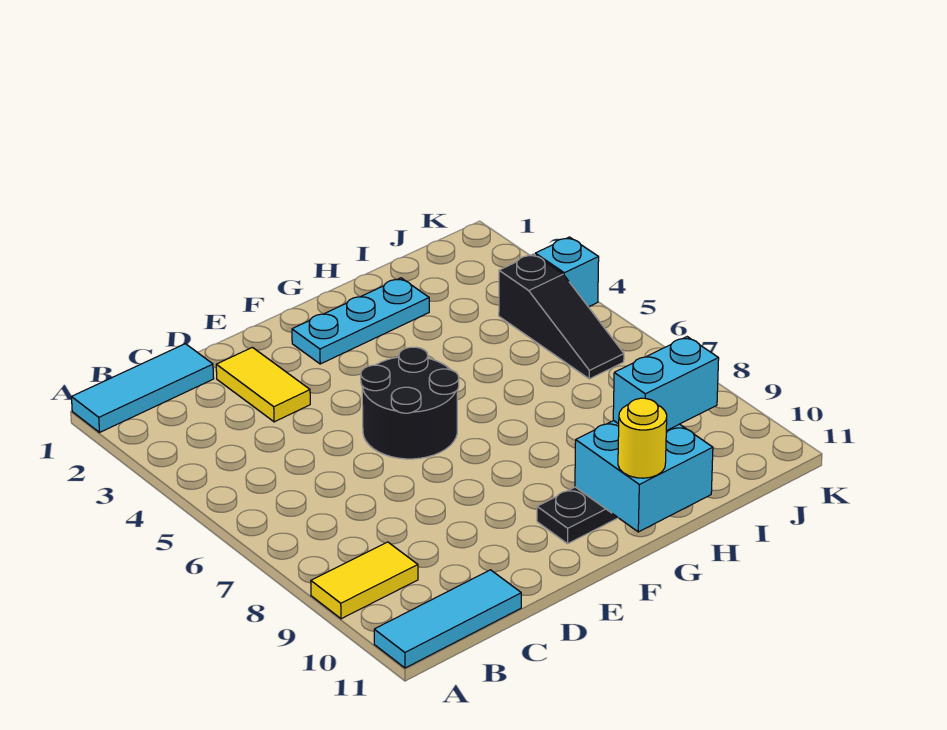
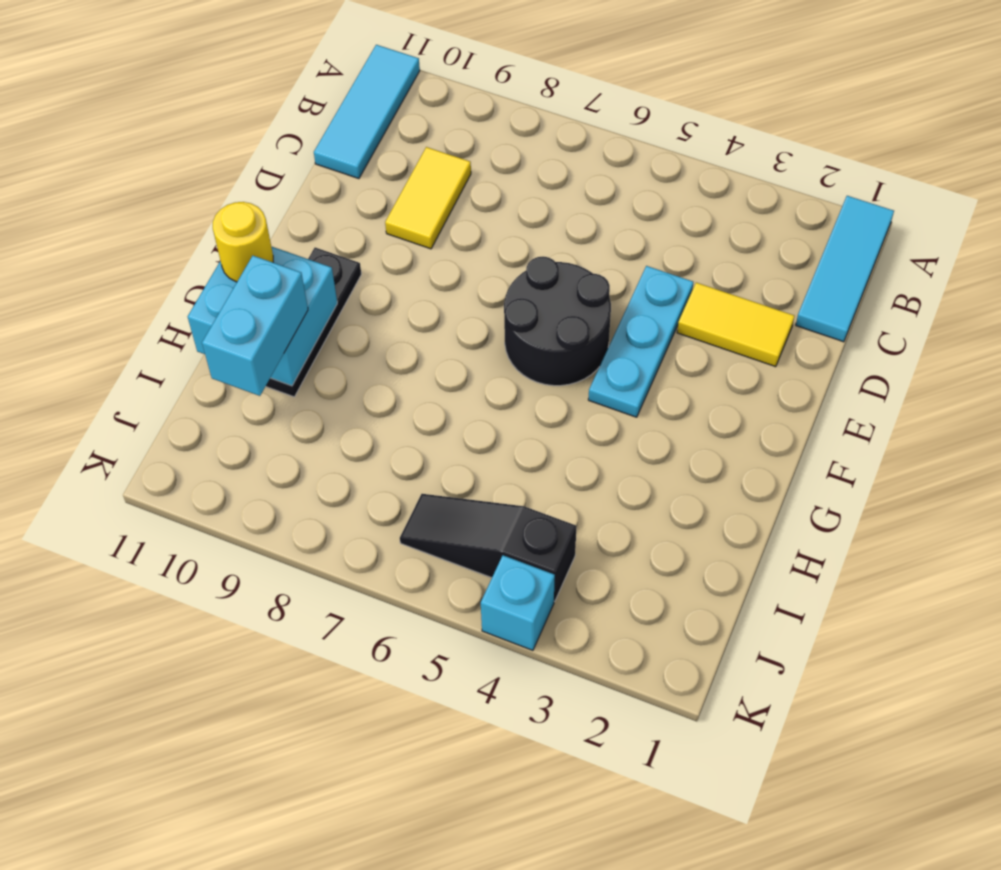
yellow tile A9:B9 level 1 -> yellow tile C9:D9 level 1
cyan plate F2:H2 level 1 -> cyan plate D4:F4 level 1

